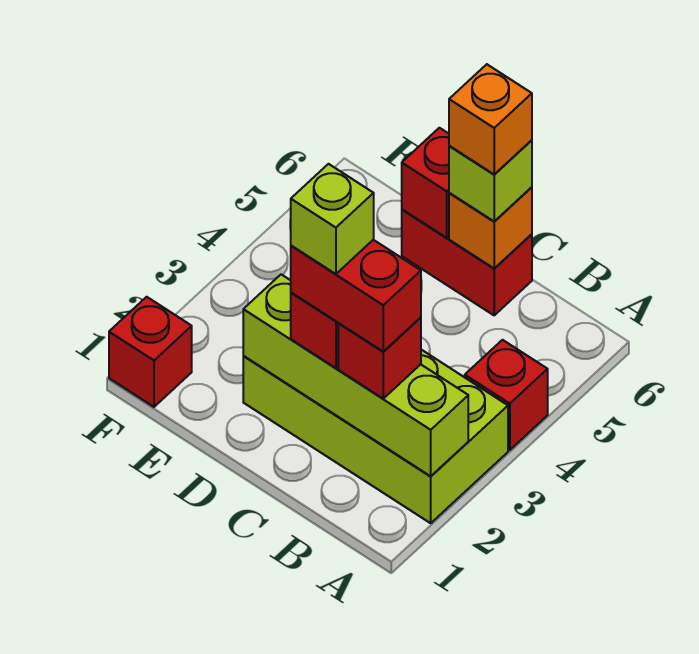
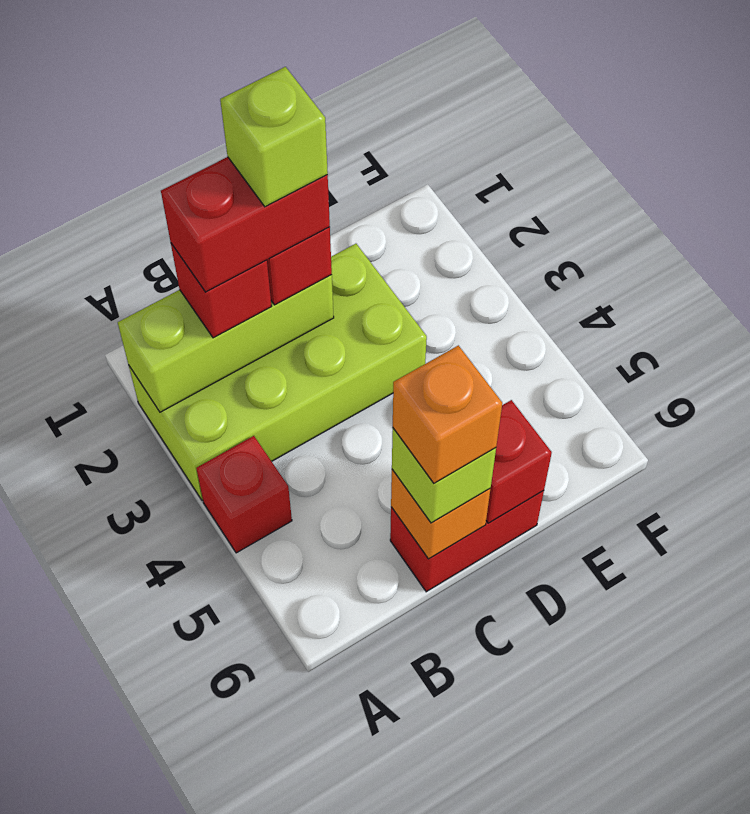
lime brick A2:D2 level 2 -> lime brick A2:C2 level 2
red brick F1 level 1 -> none

